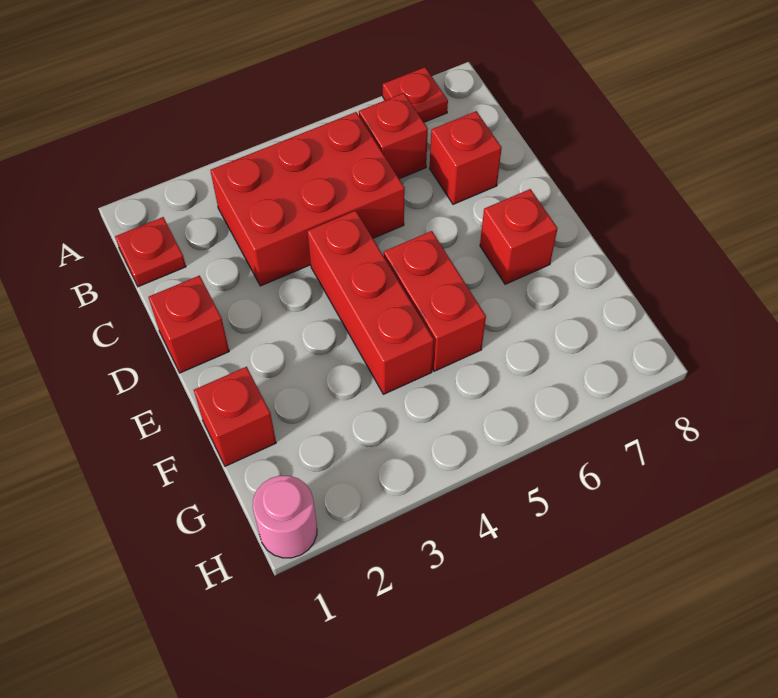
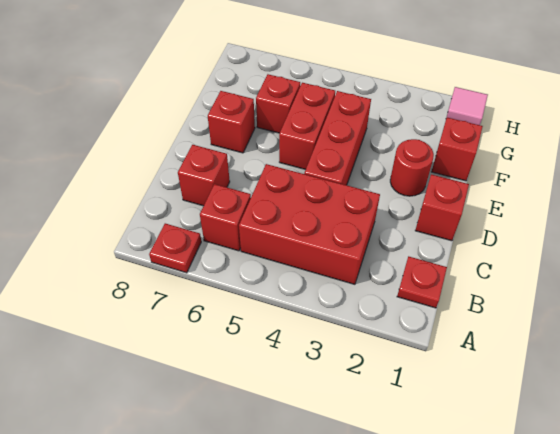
none -> red round brick E2 level 1
none -> red brick F6 level 1
pink round brick H1 level 1 -> pink tile H1 level 1

